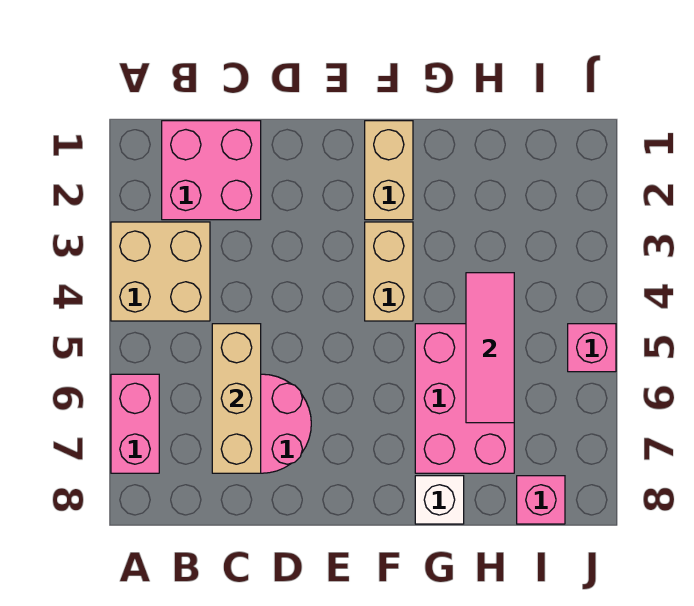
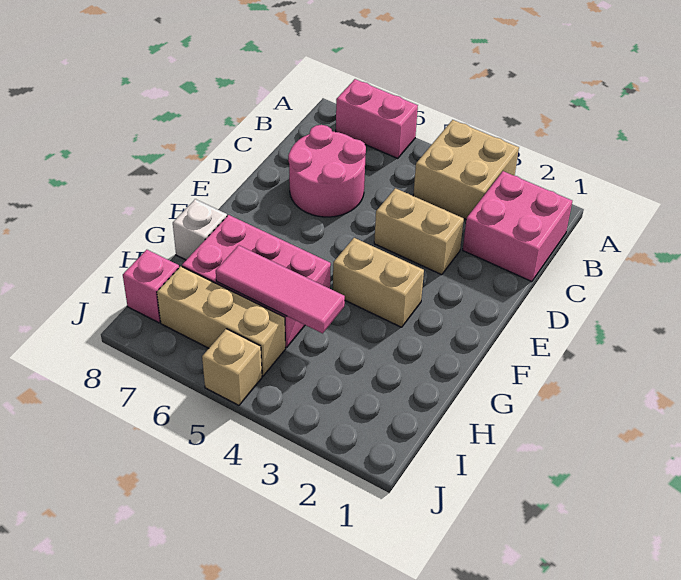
tan brick C5:C7 level 2 -> tan brick I5:I7 level 1
tan brick F1:F2 level 1 -> tan brick D3:D4 level 1
pink brick J5 level 1 -> tan brick J5 level 1

